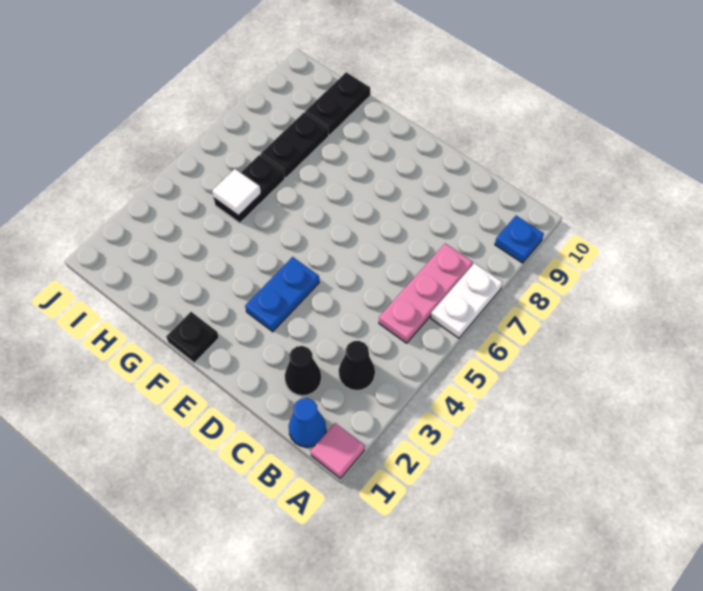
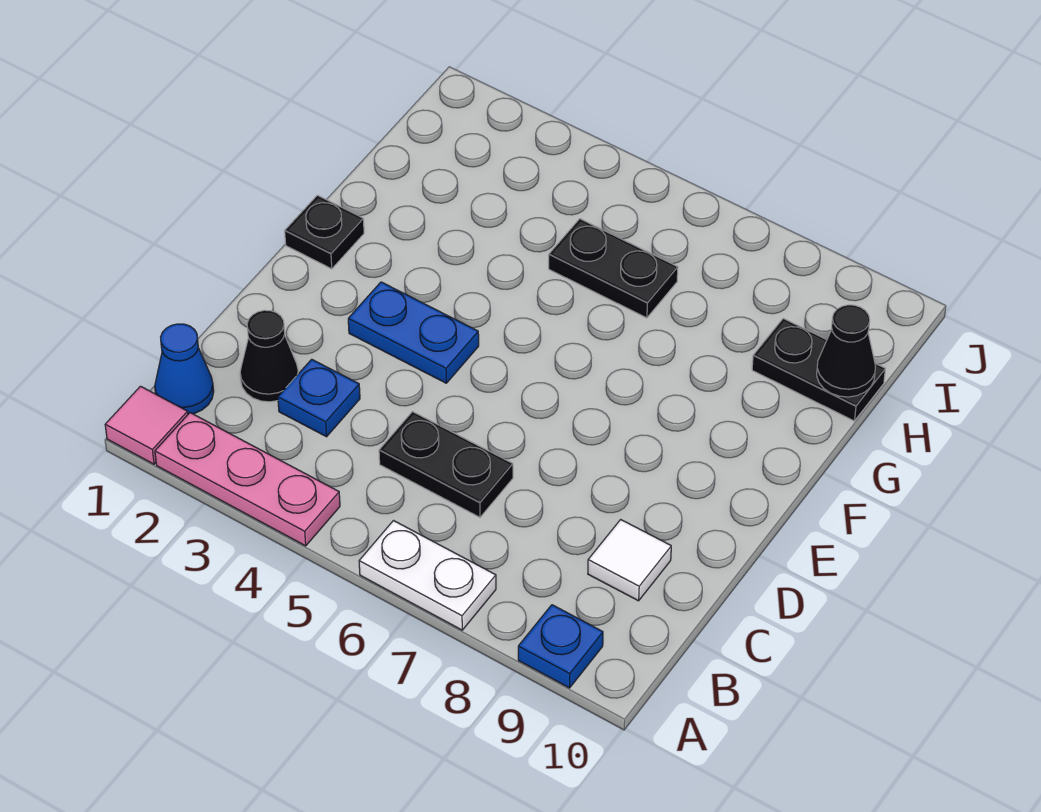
black cone B3 level 1 -> black cone H10 level 2
pink plate B5:B7 level 1 -> pink plate A2:A4 level 1
none -> blue plate C3 level 1
white tile H5 level 2 -> white tile C9 level 1
black plate H7:H8 level 1 -> black plate C5:C6 level 1

